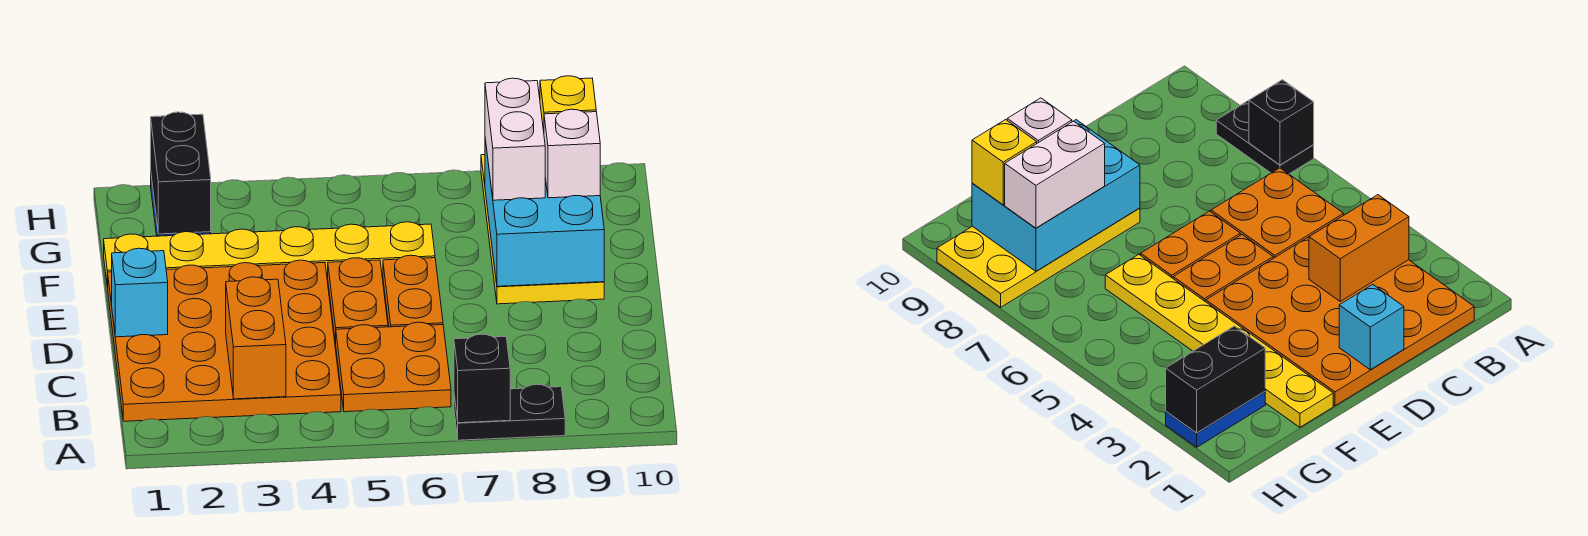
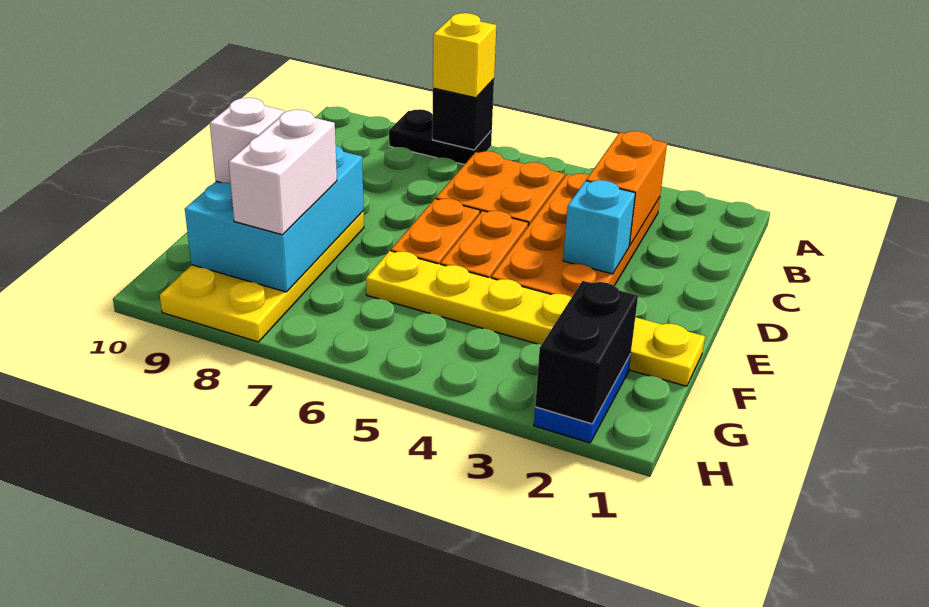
orange plate B1:E4 level 1 -> orange plate B3:E4 level 1
cyan brick D1 level 2 -> cyan brick D3 level 2
yellow brick G9 level 3 -> yellow brick A7 level 3

